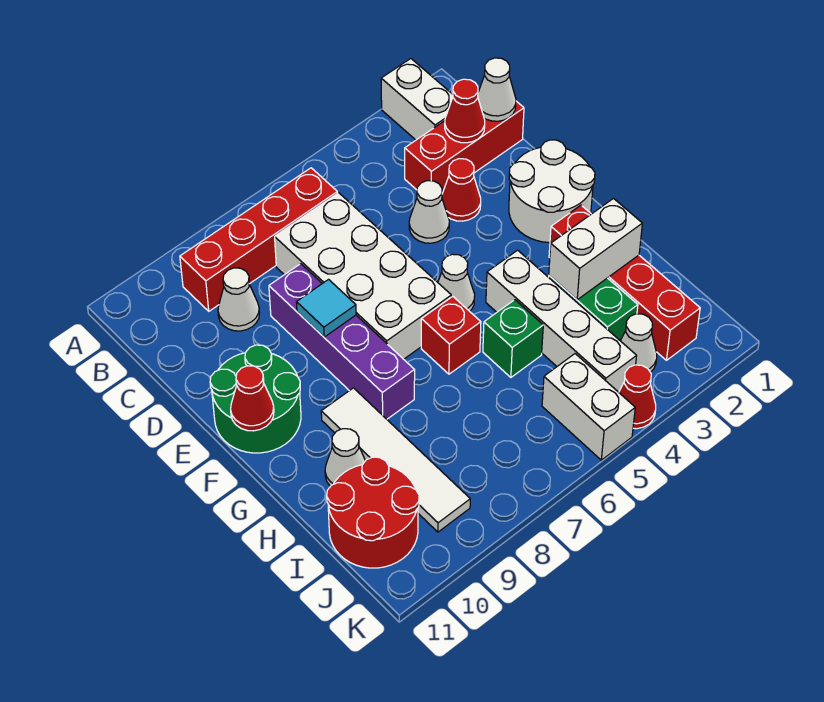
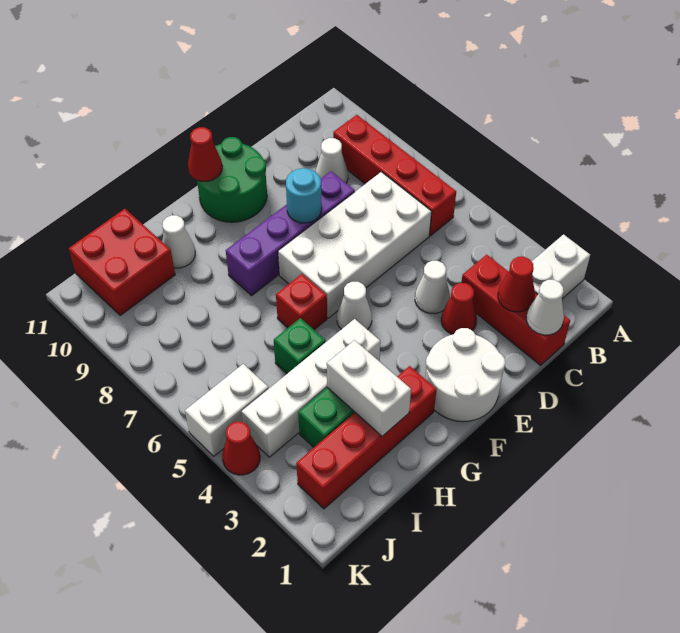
cyan tile E8 level 2 -> cyan round brick E8 level 2
white tile G9:J9 level 1 -> none
red round brick I10:J11 level 1 -> red brick I10:J11 level 1
white cone J3 level 1 -> none

